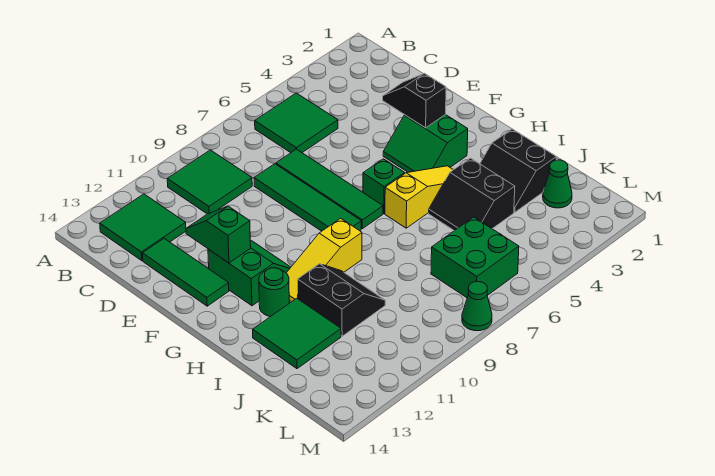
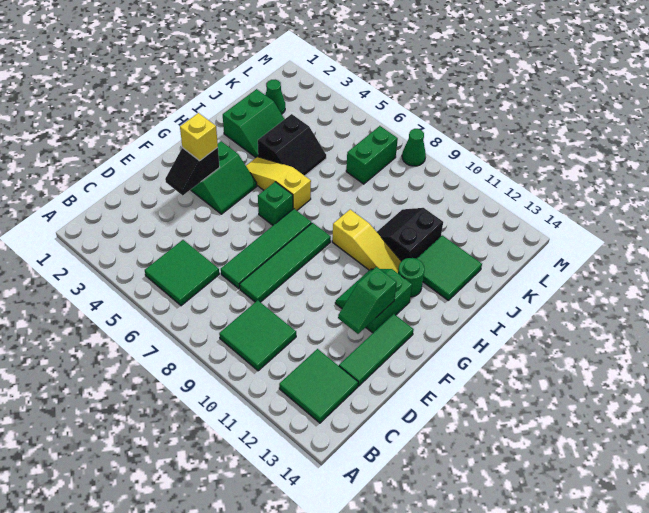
none -> yellow brick F3 level 3
black slope I2:J3 level 1 top 2 -> green slope I2:J3 level 1 top 2
green brick K6:L7 level 1 -> green brick K7:L7 level 1

